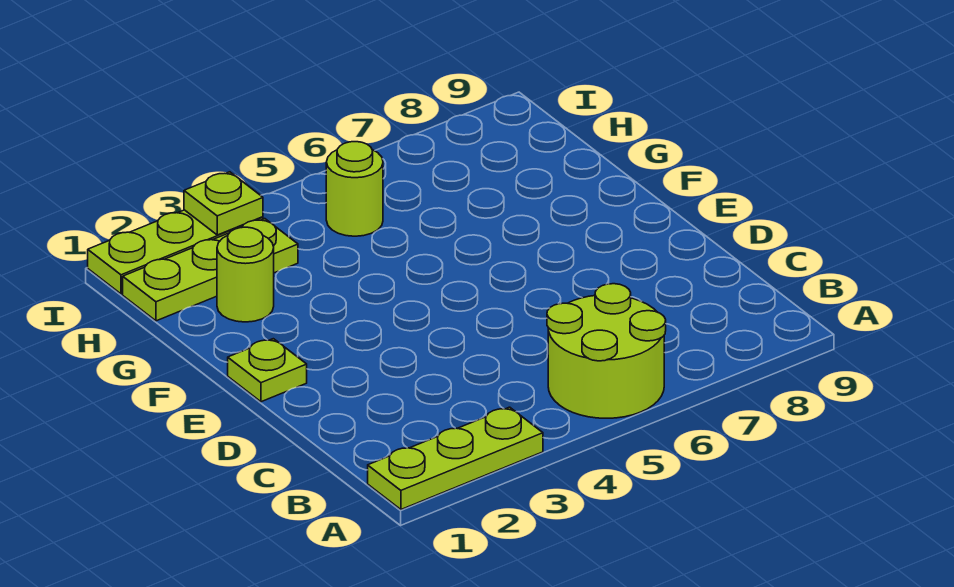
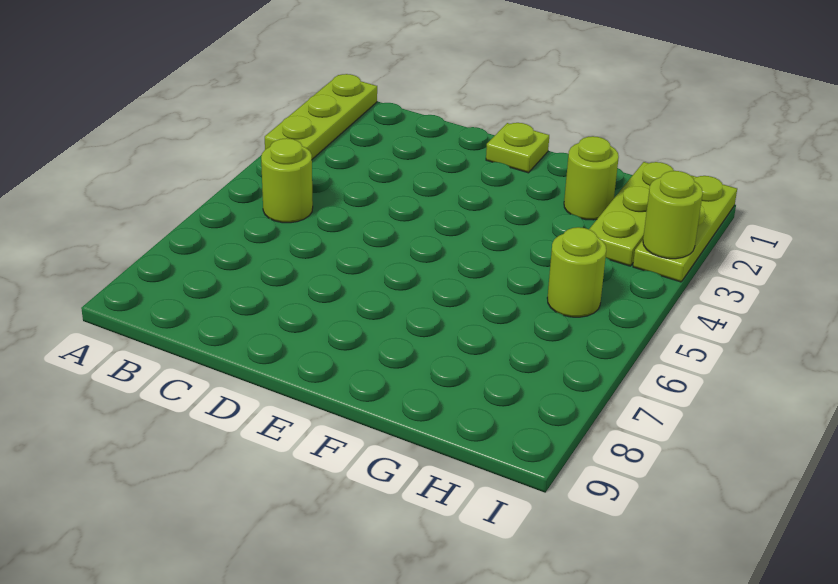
lime round brick A5:B6 level 1 -> lime round brick B5 level 1
lime plate I3 level 2 -> lime round brick I3 level 2

